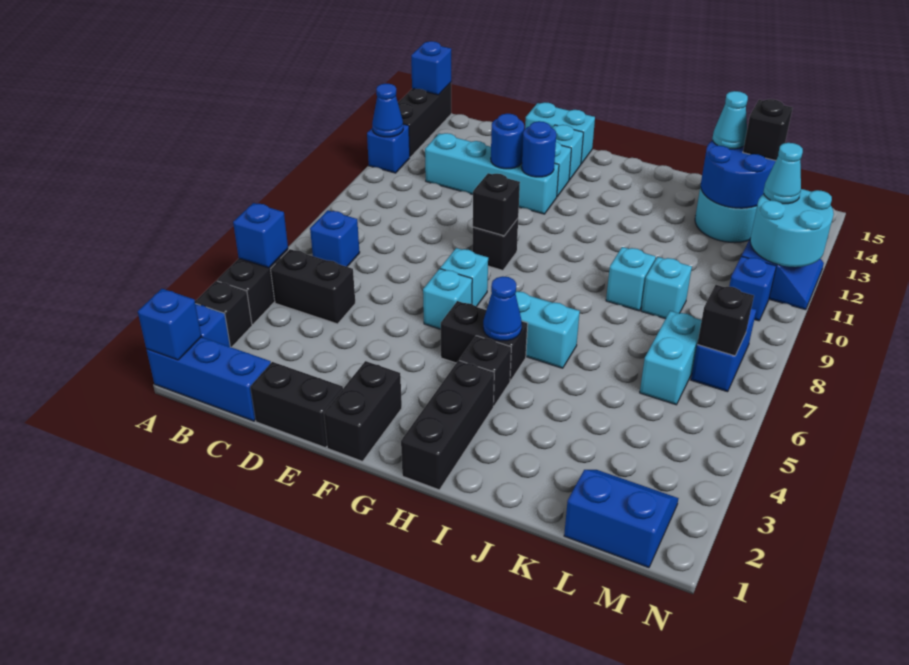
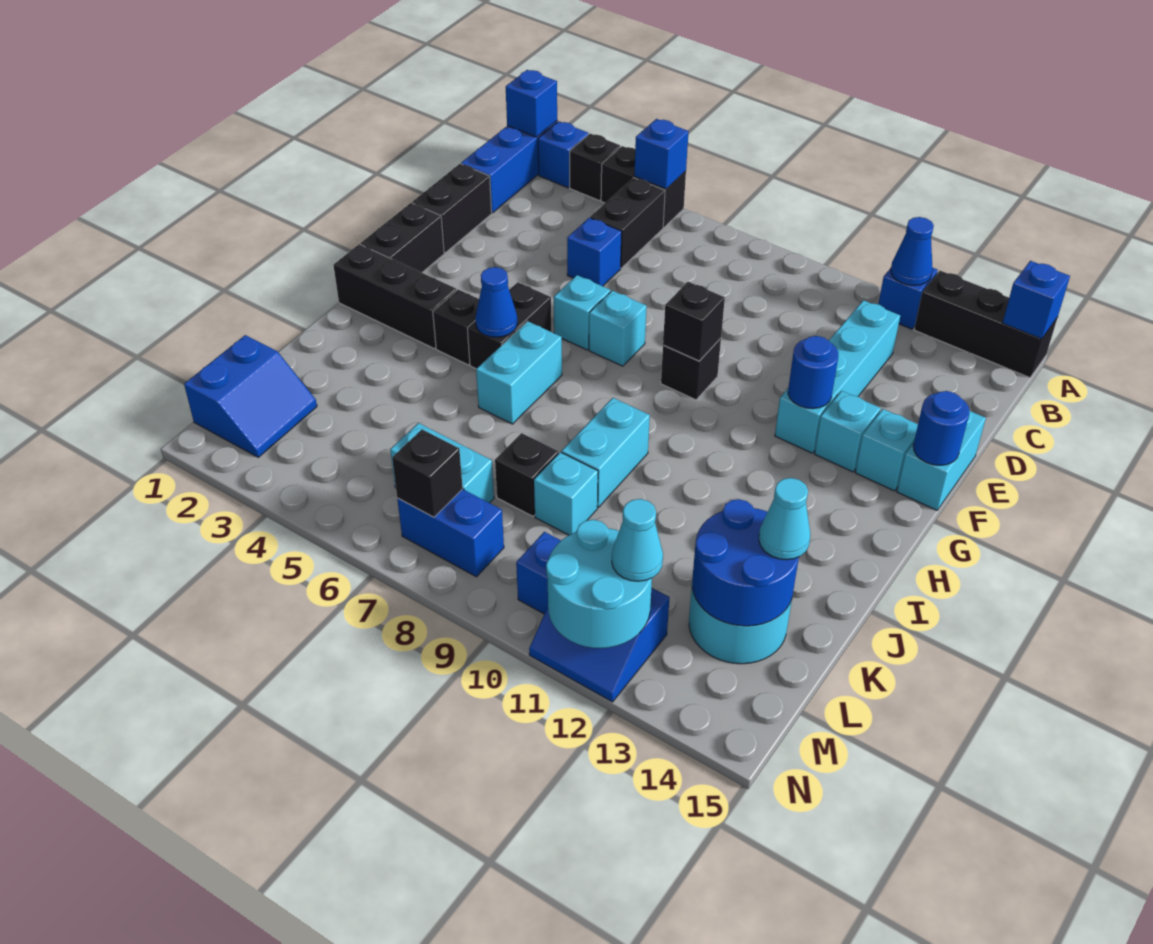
blue brick B7 level 1 -> blue brick D5 level 1
blue round brick E12 level 2 -> blue round brick F15 level 2
black brick F1:F2 level 1 -> black brick F1:G1 level 1
cyan brick J9 level 1 -> cyan brick I9:J9 level 1
black brick L14 level 3 -> black brick K8 level 1

